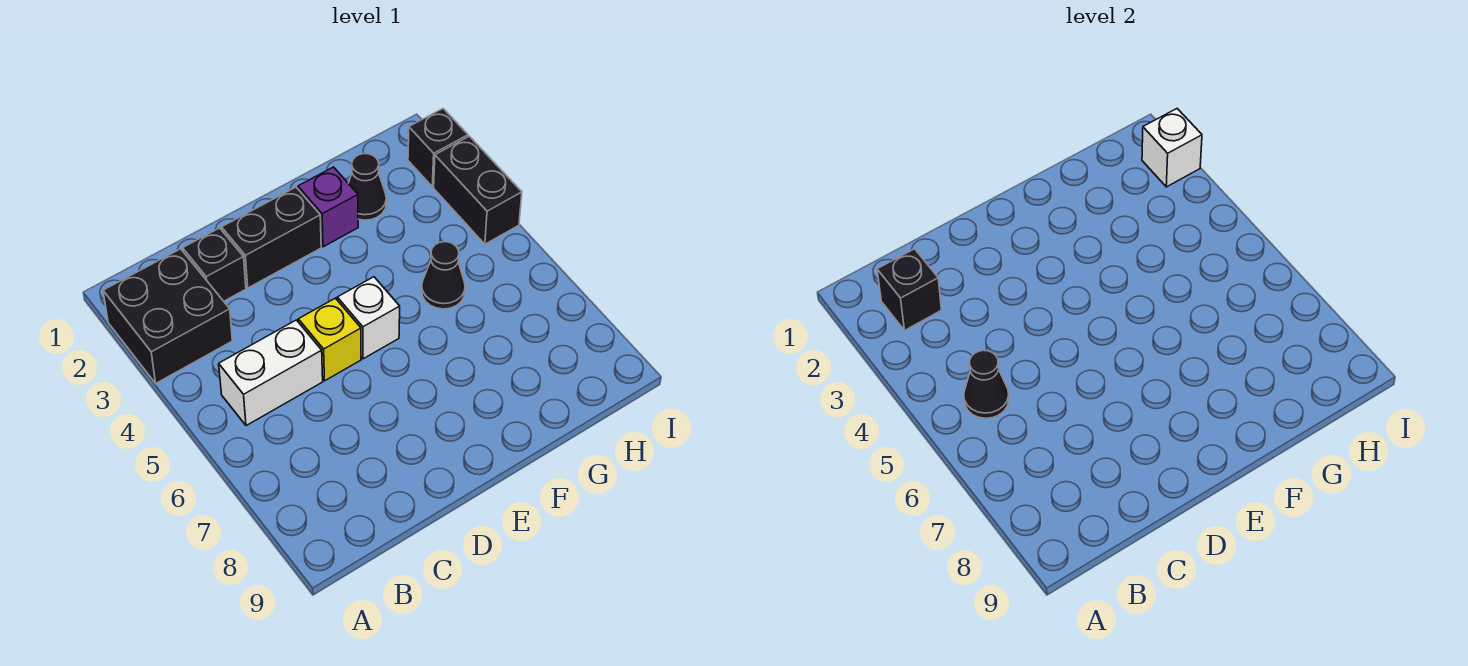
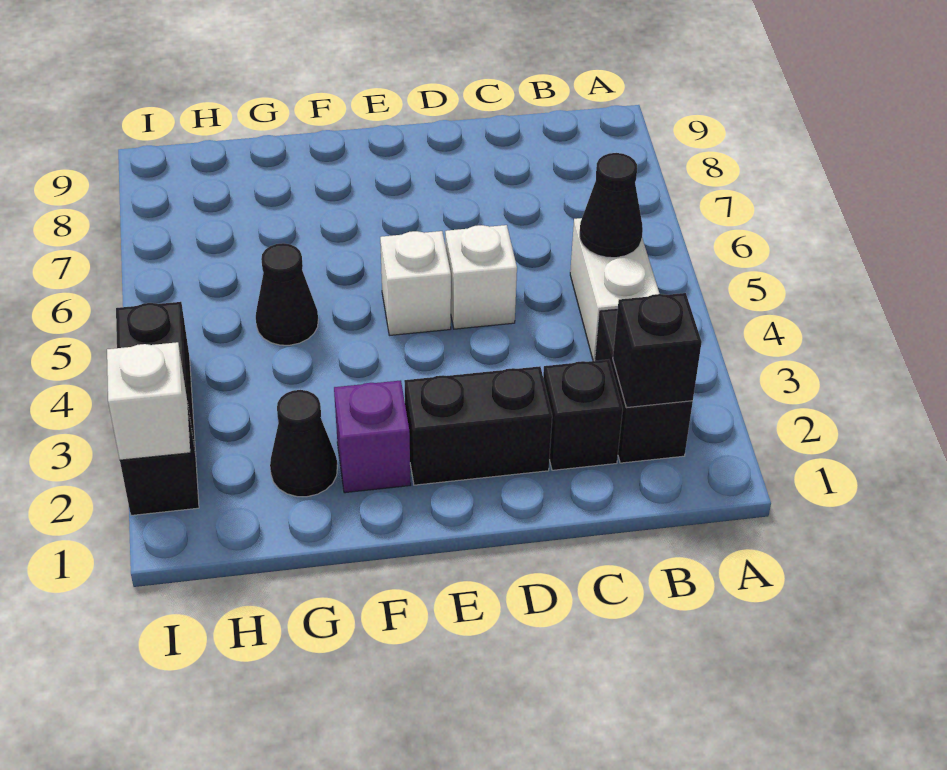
black brick A2:B3 level 1 -> black brick B2:B3 level 1
white brick B5:C5 level 1 -> white brick B4:B5 level 1
yellow brick D5 level 1 -> white brick D5 level 1

